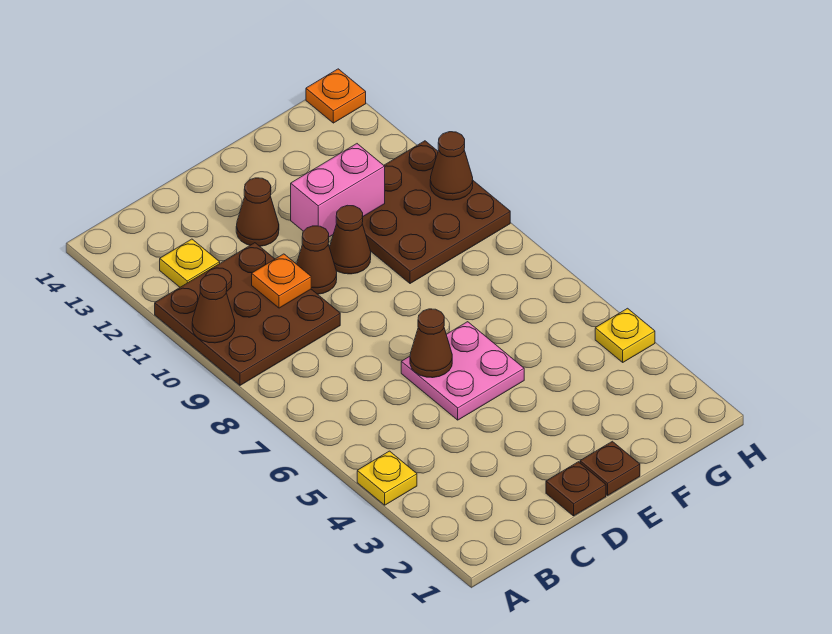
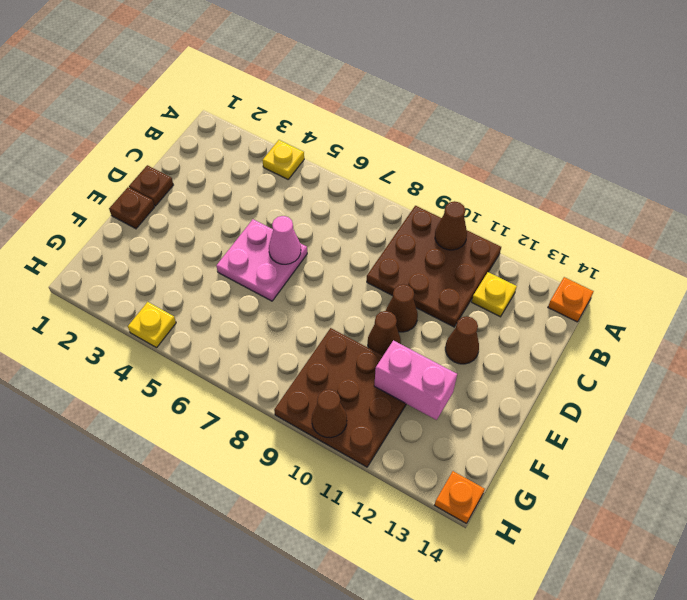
orange plate C10 level 2 -> orange plate A14 level 1
brown cone D6 level 2 -> pink cone D6 level 2
pink brick E11:F11 level 2 -> pink brick F11:F12 level 2

